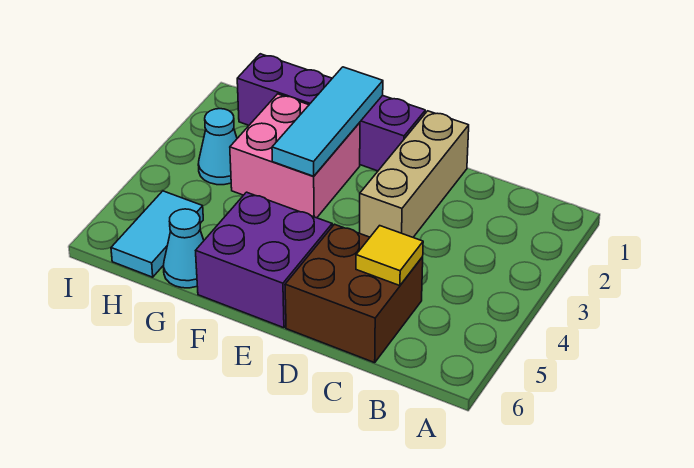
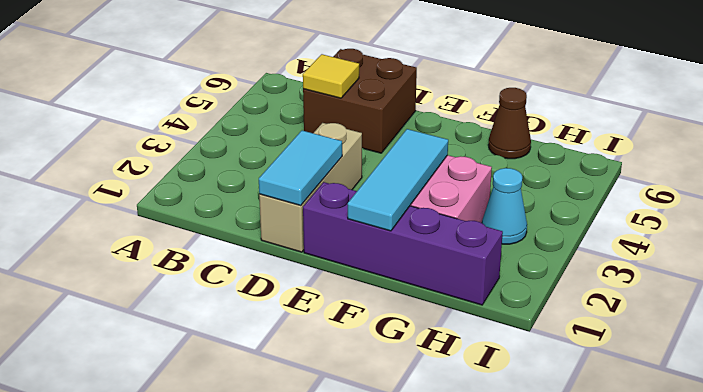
purple brick E5:F6 level 1 -> none
cyan cone G6 level 1 -> brown cone G6 level 1
cyan tile H5:H6 level 1 -> cyan tile D1:D2 level 2

